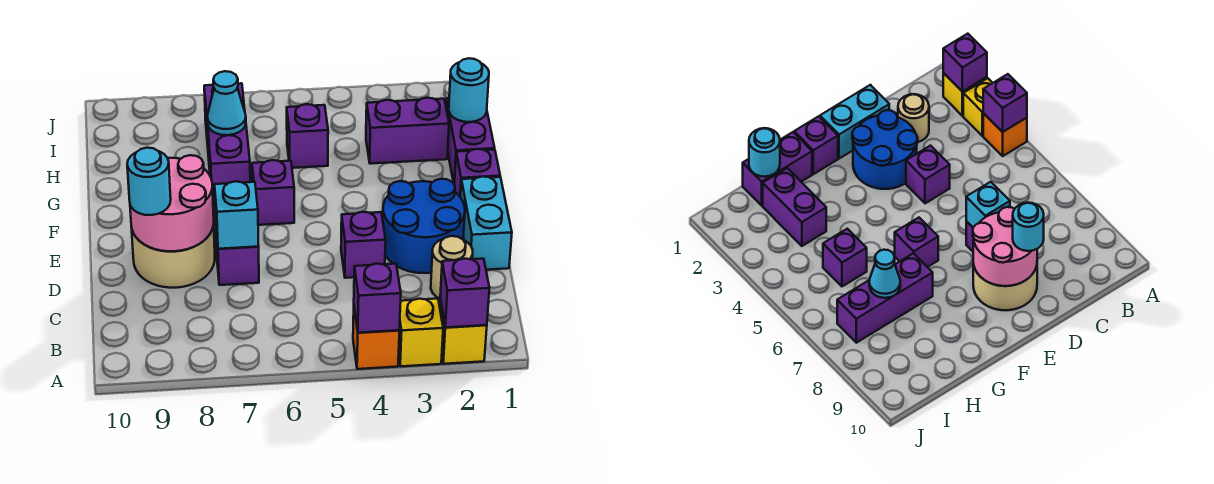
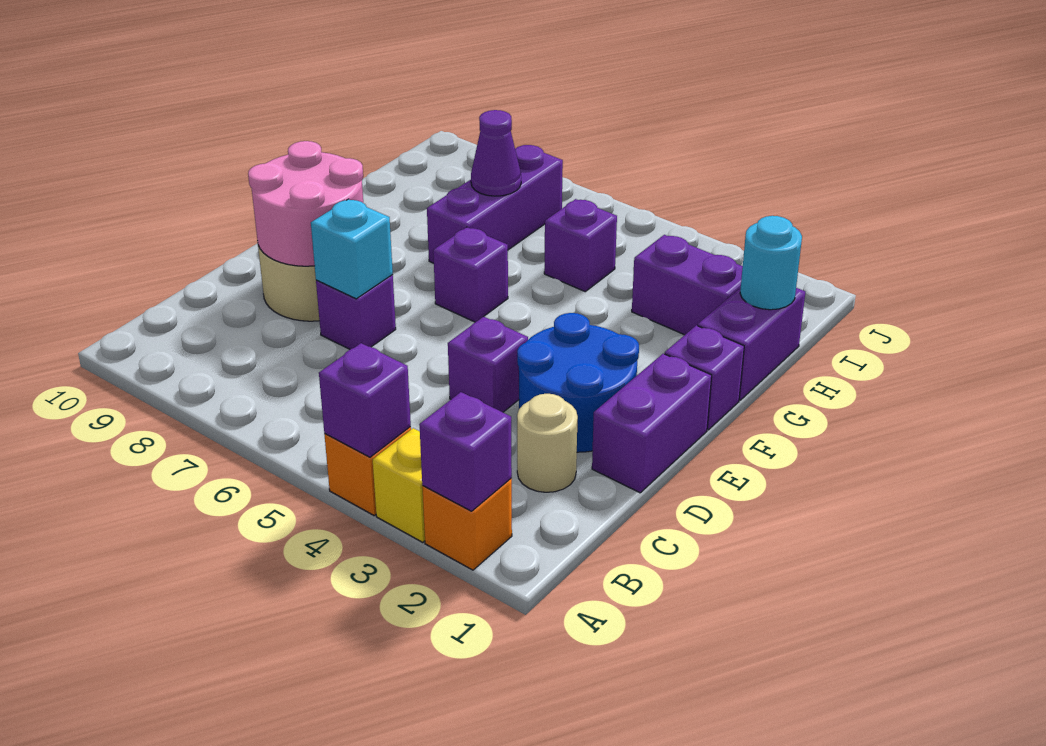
yellow brick A2 level 1 -> orange brick A2 level 1
cyan brick D1:E1 level 1 -> purple brick D1:E1 level 1
cyan round brick D9 level 3 -> none
cyan cone H7 level 2 -> purple cone H7 level 2

